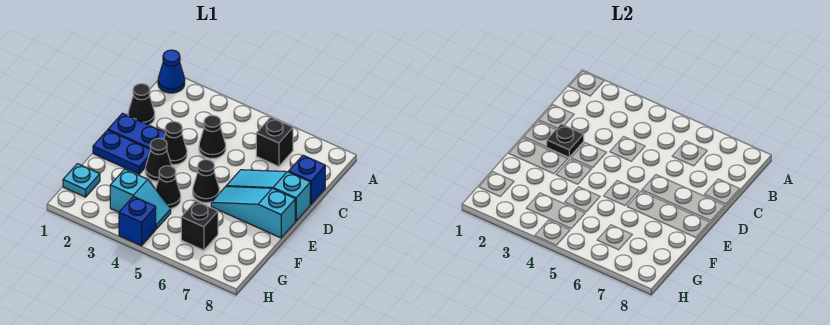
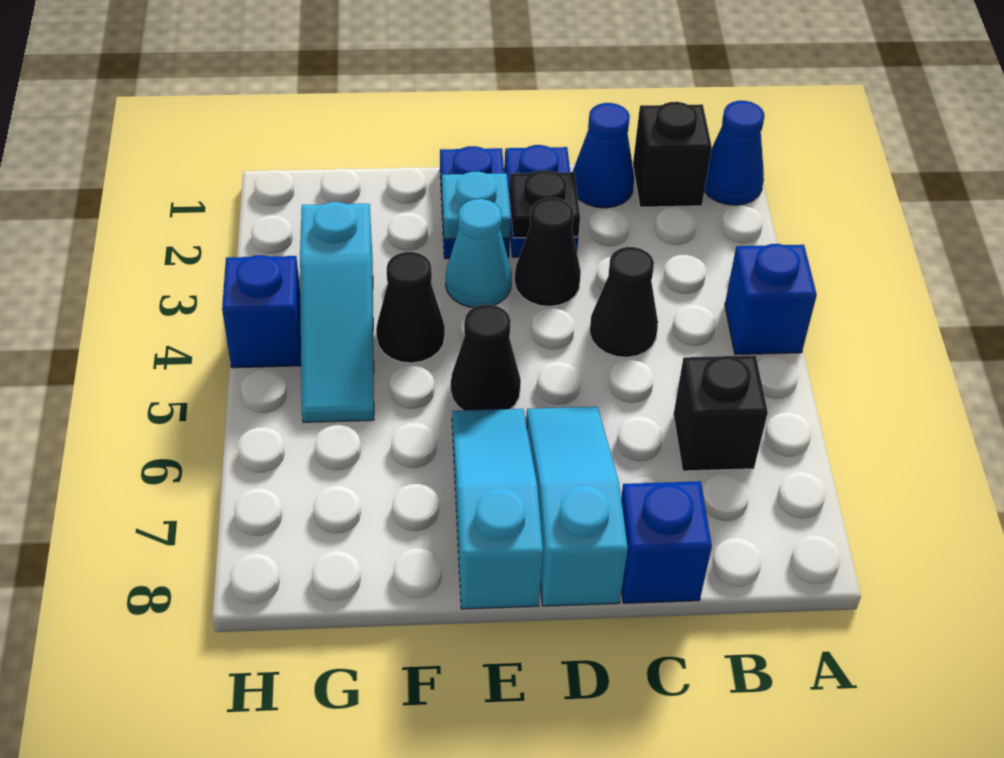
none -> blue brick A4 level 1
black cone C1 level 1 -> blue cone C1 level 1
black cone E3 level 1 -> cyan cone E3 level 1
cyan plate G1 level 1 -> cyan plate E2 level 2
cyan slope G3:G4 level 1 top 3 -> cyan slope G3:G5 level 1 top 3
black brick G6 level 1 -> black brick B1 level 1

